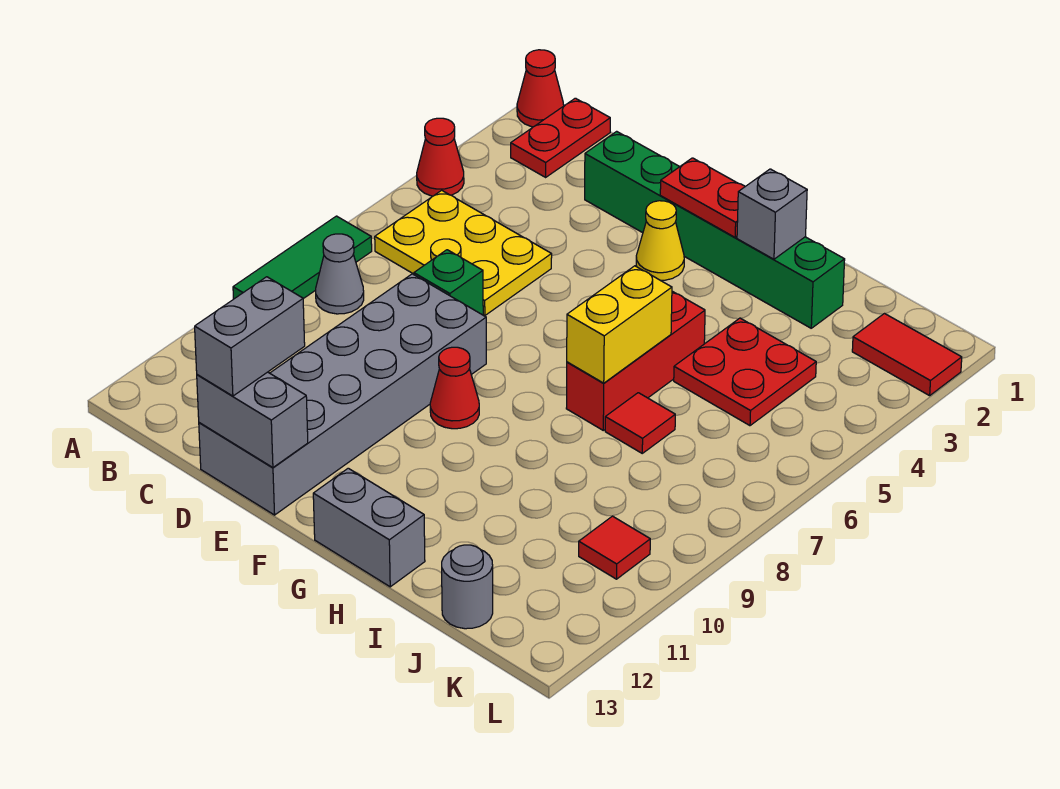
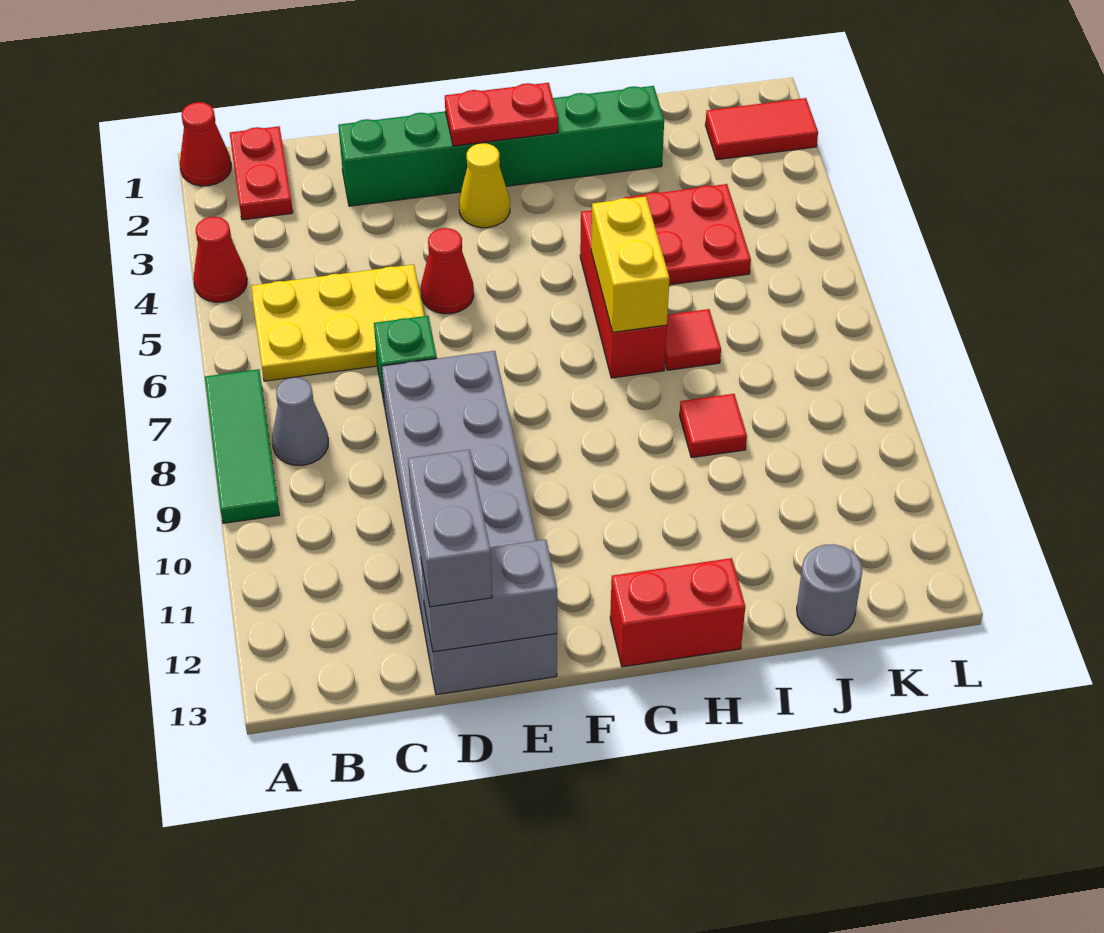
red cone F9 level 1 -> red cone E5 level 1
grey brick G13:H13 level 1 -> red brick G13:H13 level 1
grey brick H2 level 2 -> none
red tile K10 level 1 -> red tile I9 level 1

